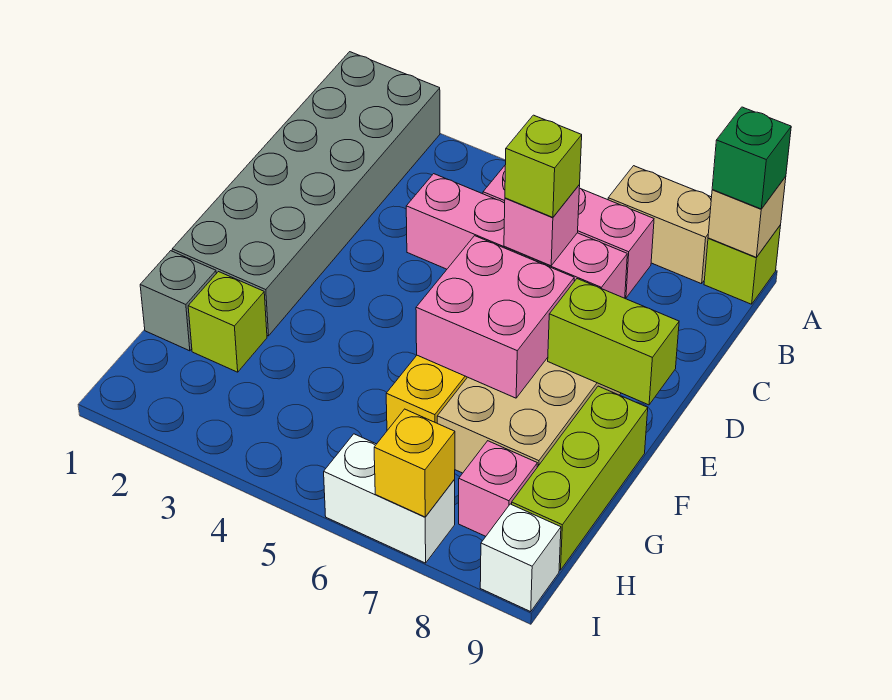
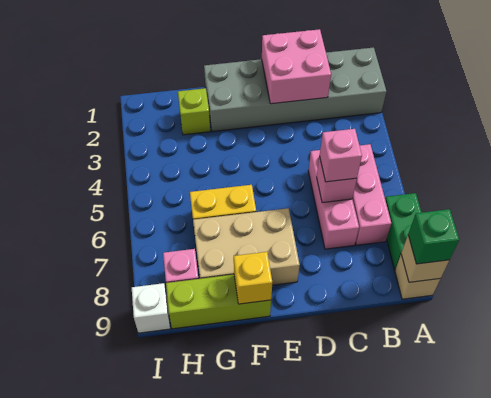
tan brick A7:A8 level 1 -> green brick A7:A8 level 1
lime brick A9 level 1 -> tan brick A9 level 1
pink brick C4:C7 level 1 -> pink brick C5:C7 level 1
lime brick C6 level 3 -> pink brick C6 level 3
pink brick E6:F7 level 2 -> pink brick C1:D2 level 2
lime brick E8:E9 level 2 -> none
grey brick G1 level 1 -> none
white brick I6:I7 level 1 -> none
yellow brick I7 level 2 -> yellow brick F9 level 2

